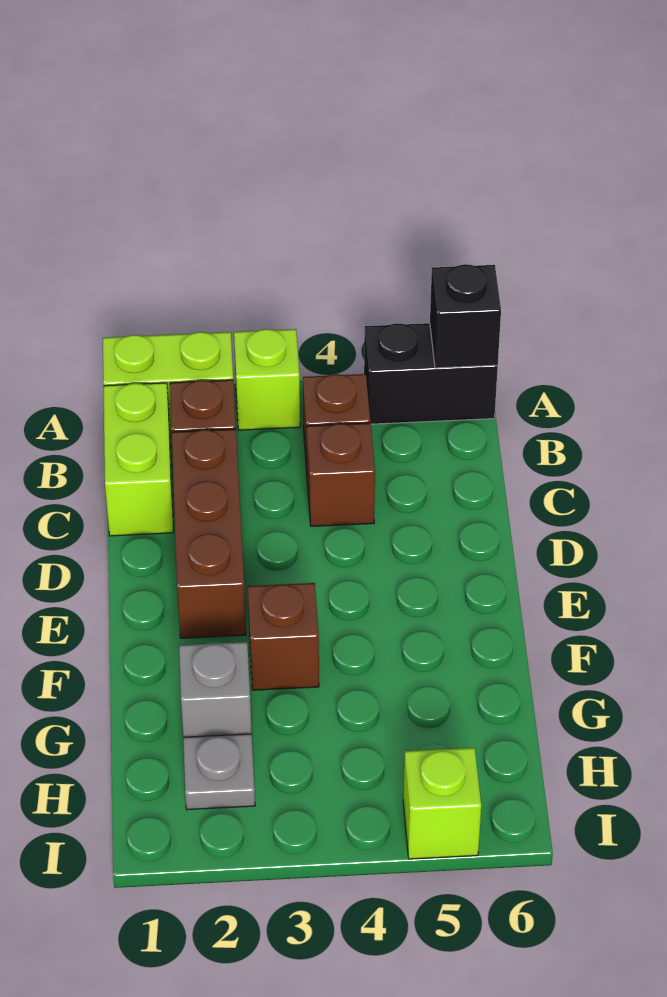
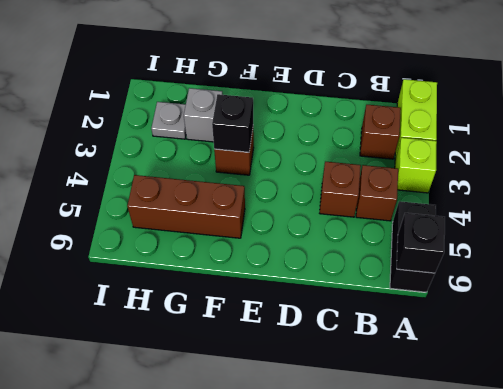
lime brick B1:C1 level 1 -> none
brown brick C2:E2 level 1 -> brown brick F5:H5 level 1
none -> black brick F3 level 2
lime brick I5 level 1 -> none

